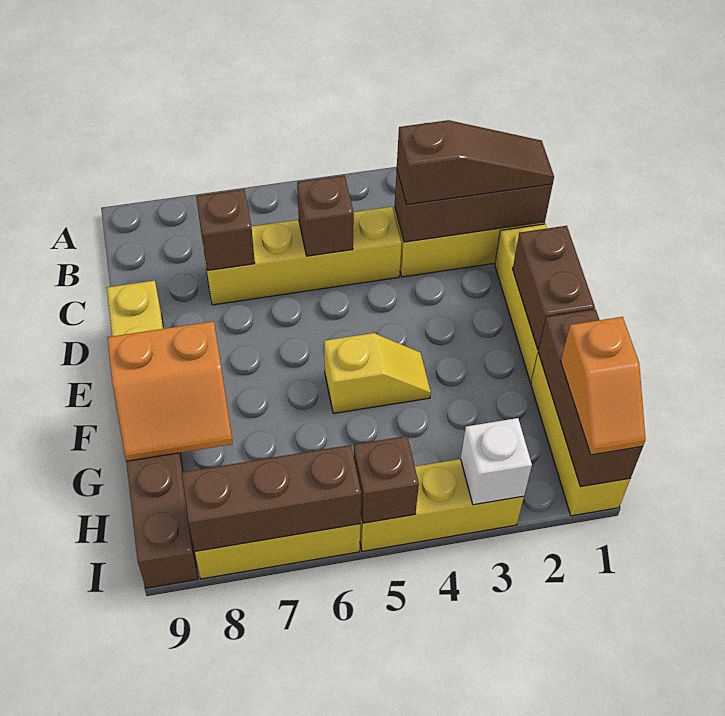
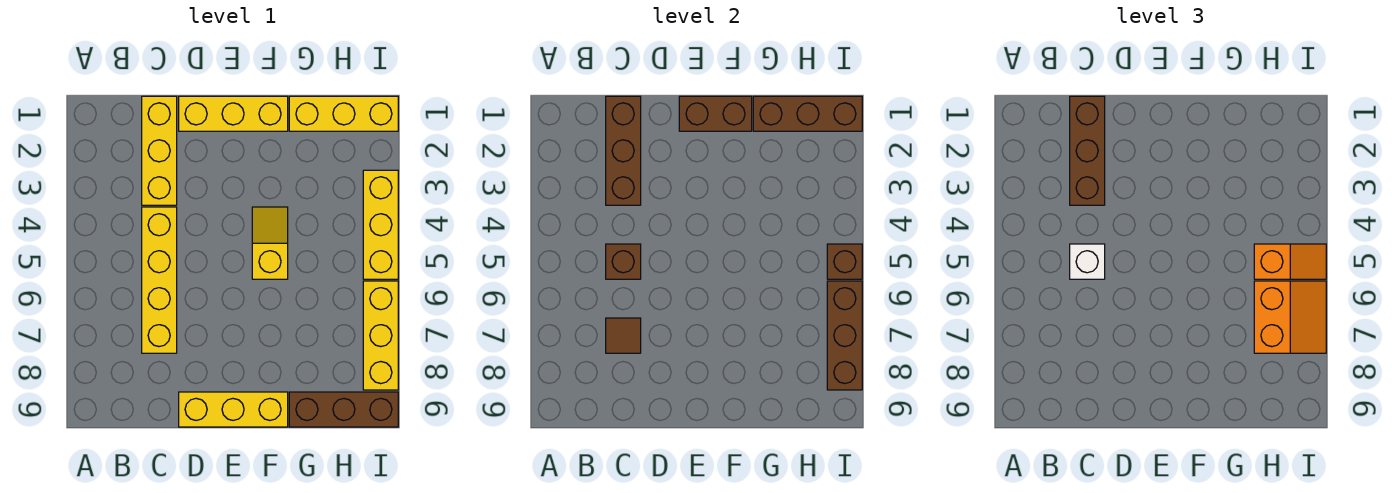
brown slope C1:C3 level 3 top 3 -> brown brick C1:C3 level 3
brown brick C7 level 2 -> brown tile C7 level 2
orange slope F8:G9 level 2 top F -> orange slope H6:I7 level 3 top H
orange slope H1:I1 level 3 top H -> orange slope H5:I5 level 3 top H
white brick I3 level 2 -> white brick C5 level 3

